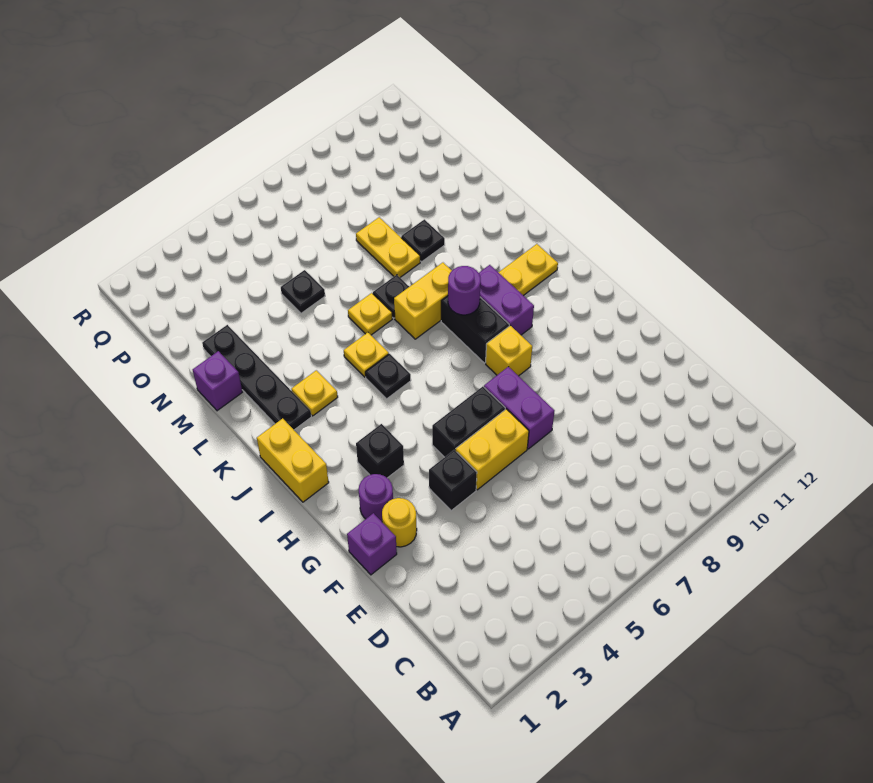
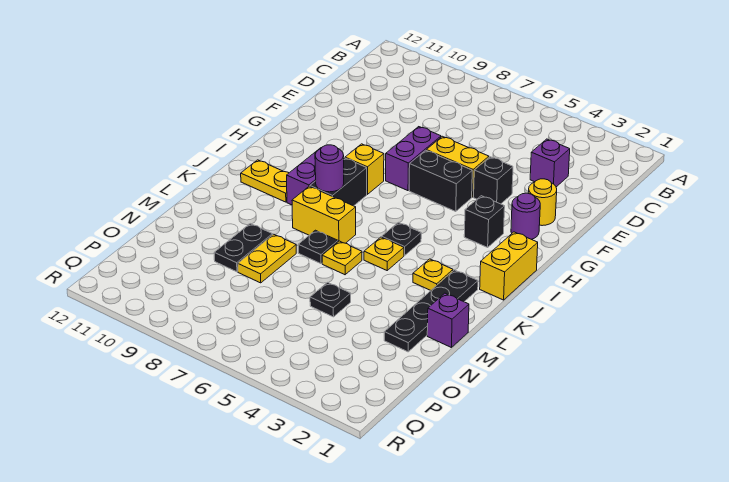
purple brick F1 level 1 -> purple brick D3 level 1
black plate M9 level 1 -> black plate M9:N9 level 1

